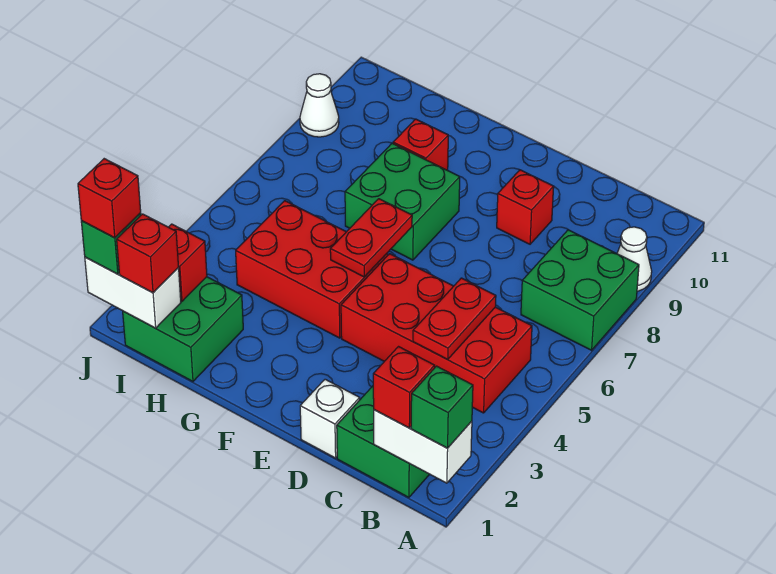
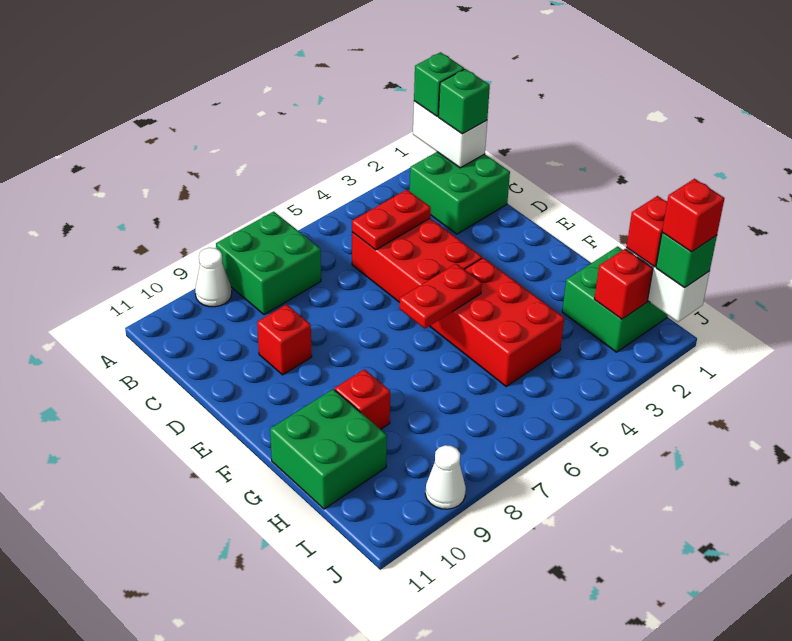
red brick B1 level 3 -> green brick B1 level 3
red brick B4:E5 level 1 -> red brick C4:E5 level 1
white brick D1 level 1 -> none
green brick F7:G8 level 1 -> green brick G10:H11 level 1

